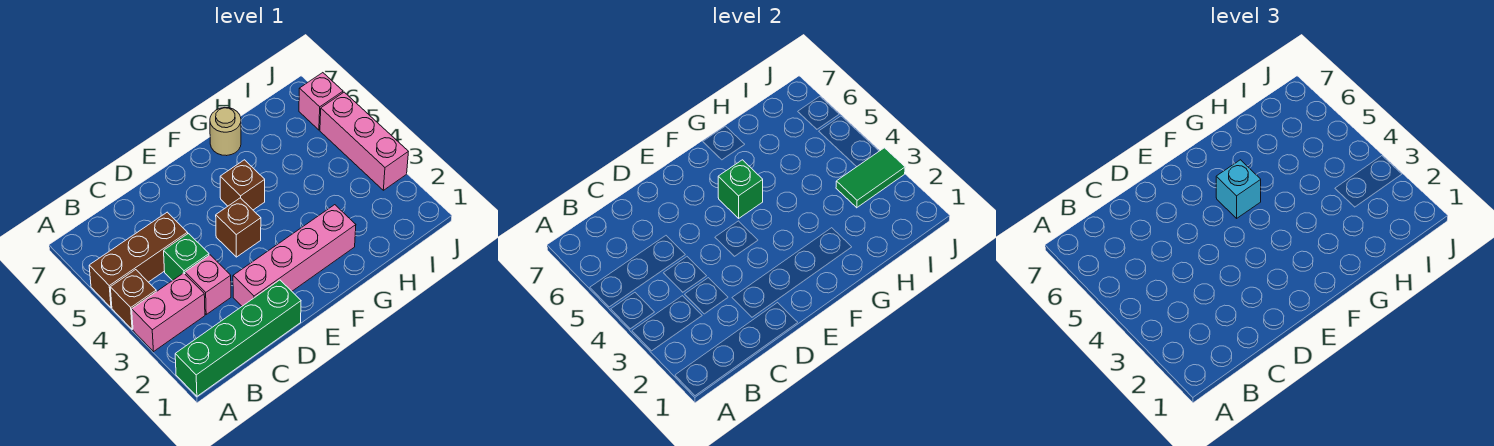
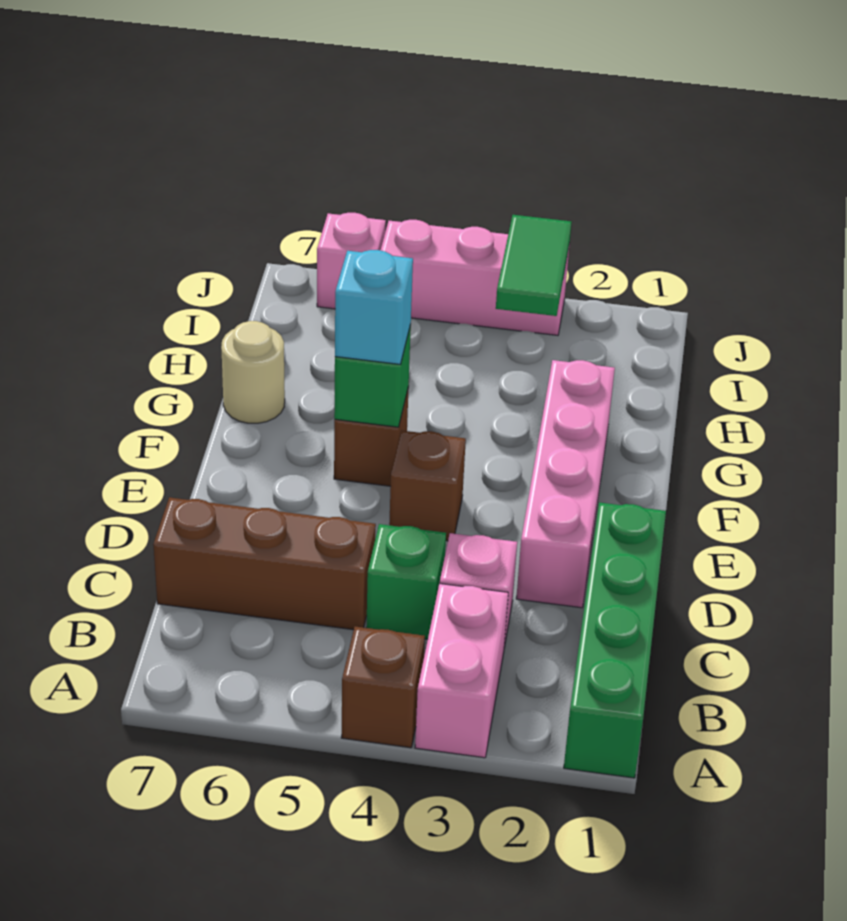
brown brick A5:C5 level 1 -> brown brick C5:C7 level 1

